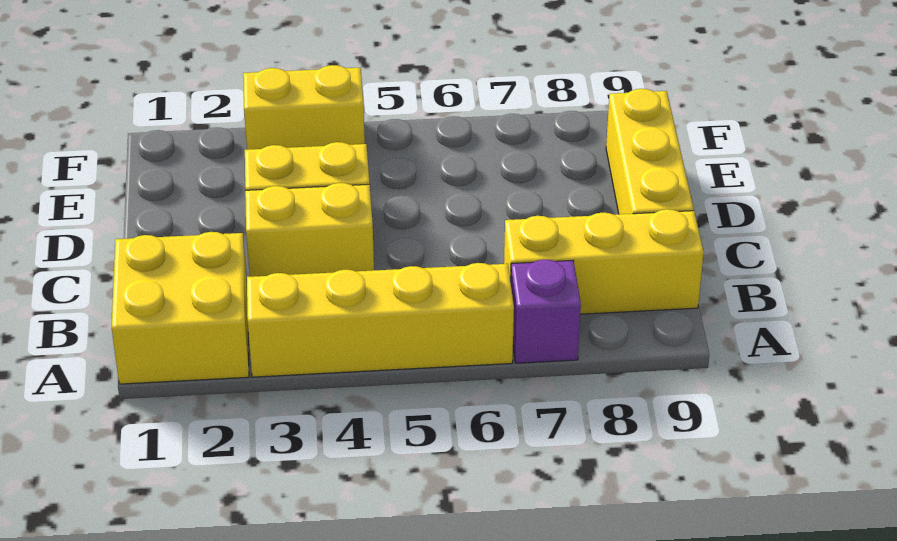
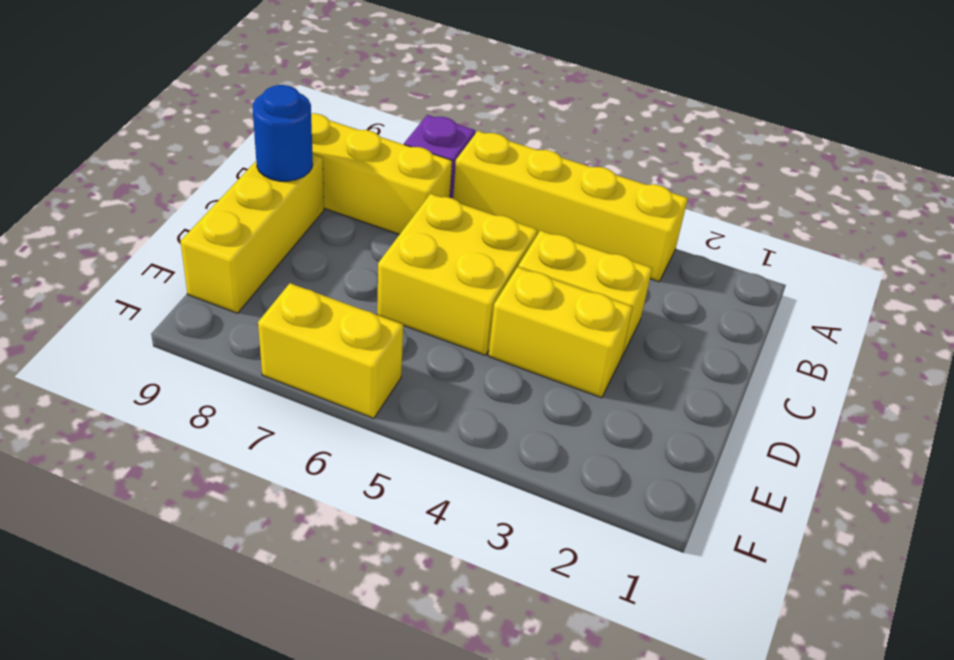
yellow brick A1:B2 level 1 -> yellow brick C5:D6 level 1
none -> blue round brick C9 level 2
yellow brick F3:F4 level 1 -> yellow brick F6:F7 level 1

